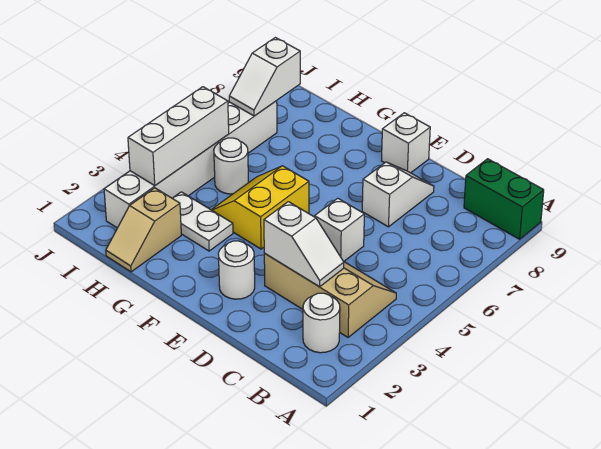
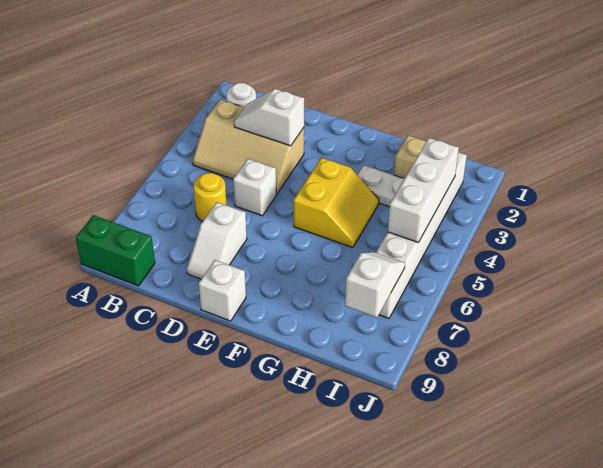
none -> yellow round brick C6 level 1
white round brick E2 level 1 -> none
white round brick H5 level 1 -> none

